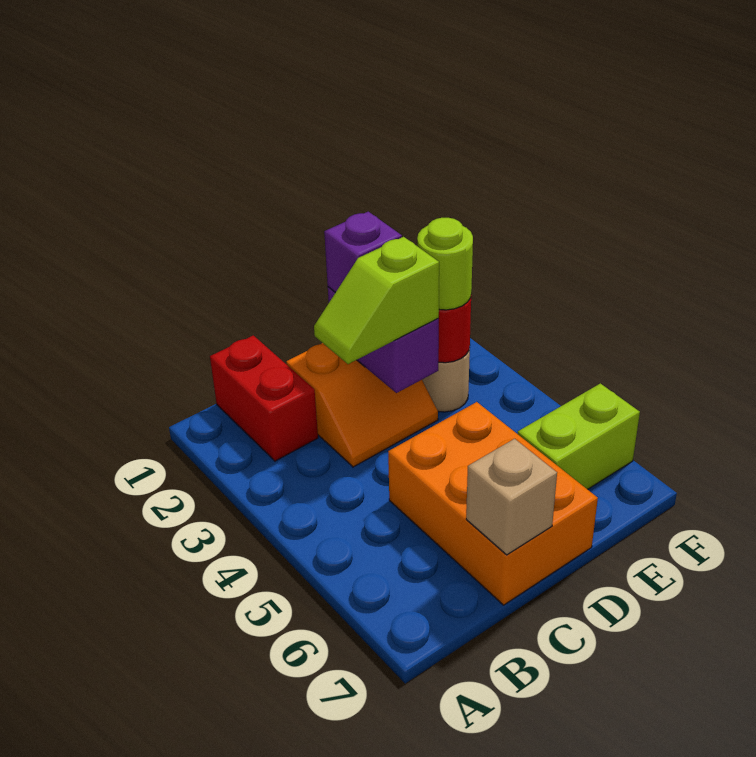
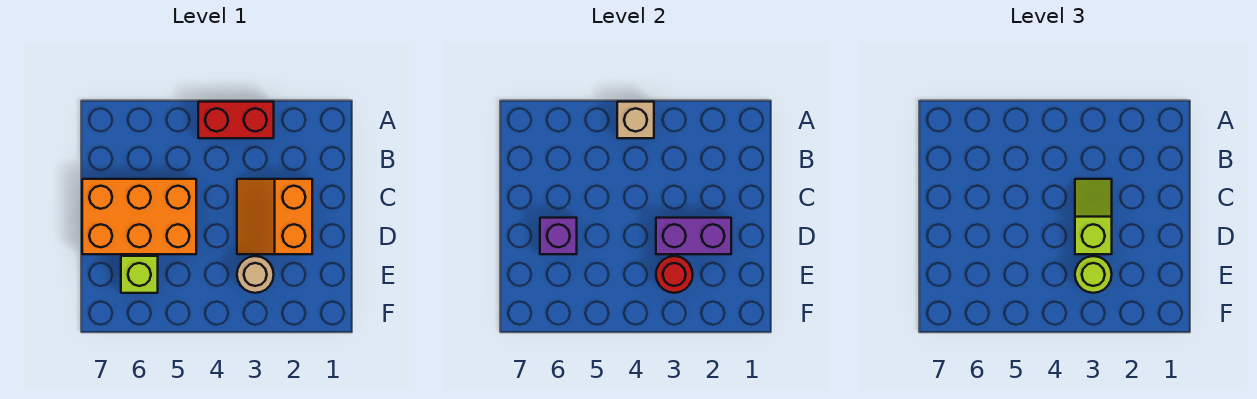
red brick B1:B2 level 1 -> red brick A3:A4 level 1
tan brick C7 level 2 -> tan brick A4 level 2
purple brick D2 level 3 -> purple brick D6 level 2
lime brick E6:F6 level 1 -> lime brick E6 level 1

